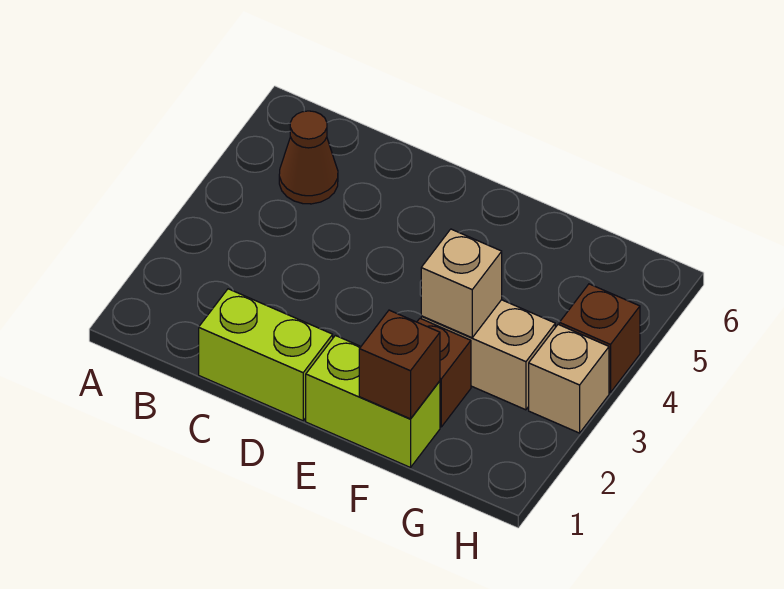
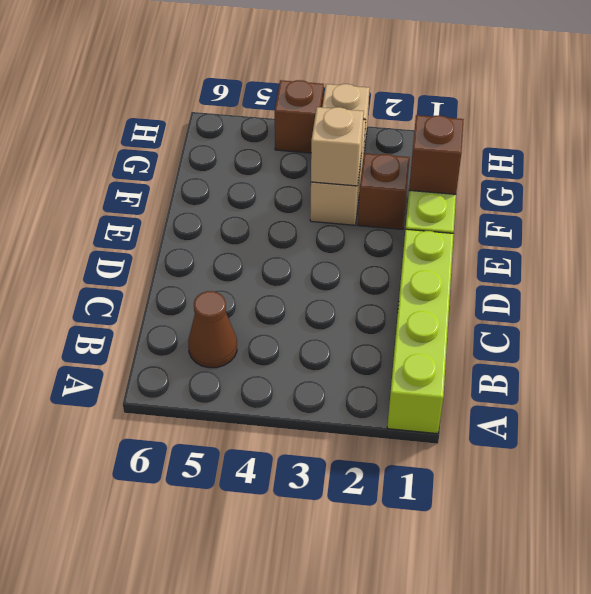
lime brick C1:D1 level 1 -> lime brick A1:D1 level 1

